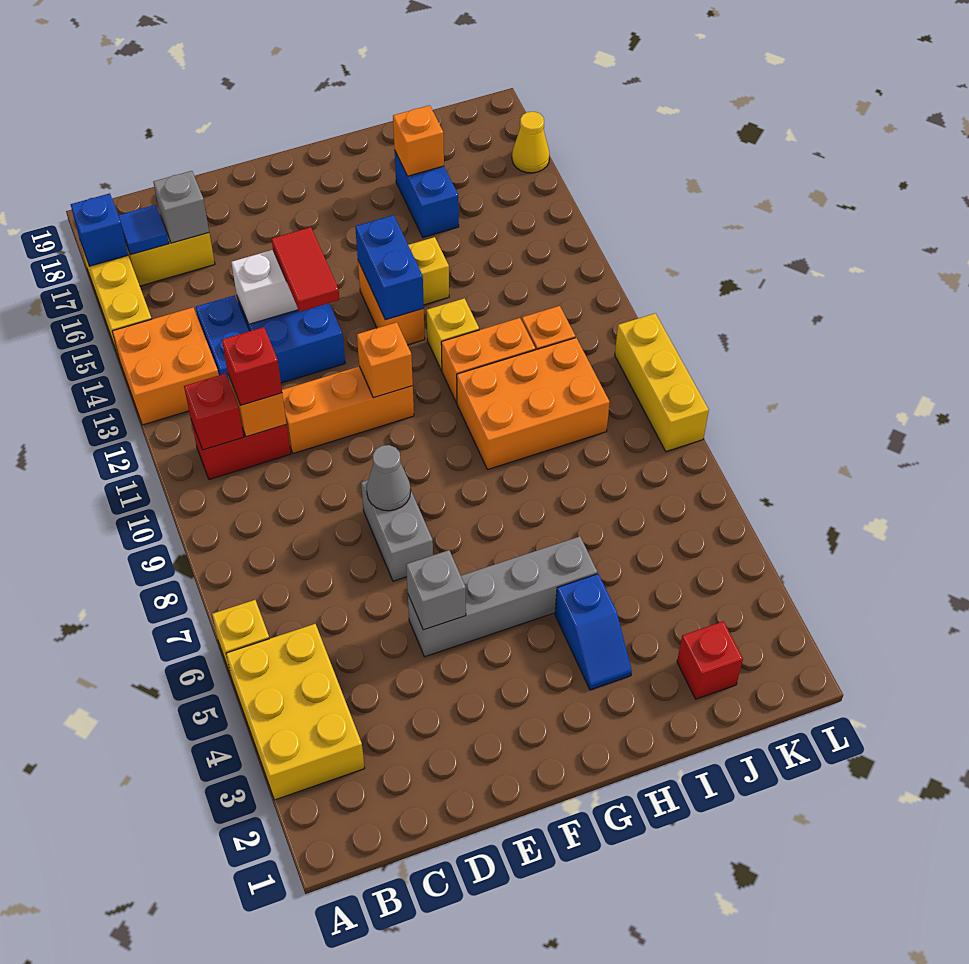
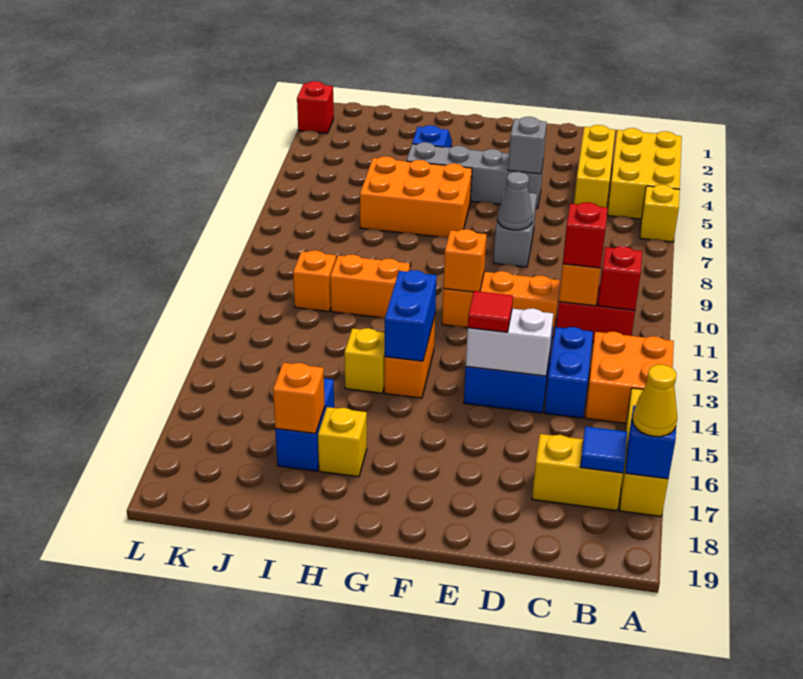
grey brick C17 level 2 -> none
red tile E13:E14 level 3 -> red tile E14 level 3
orange brick H9:J10 level 1 -> orange brick G6:I7 level 1
yellow brick H12 level 1 -> yellow brick H17 level 1
red brick J2 level 1 -> red brick L2 level 1
yellow brick L8:L10 level 1 -> yellow brick C3:C5 level 1
yellow cone L17 level 1 -> yellow cone A17 level 3

